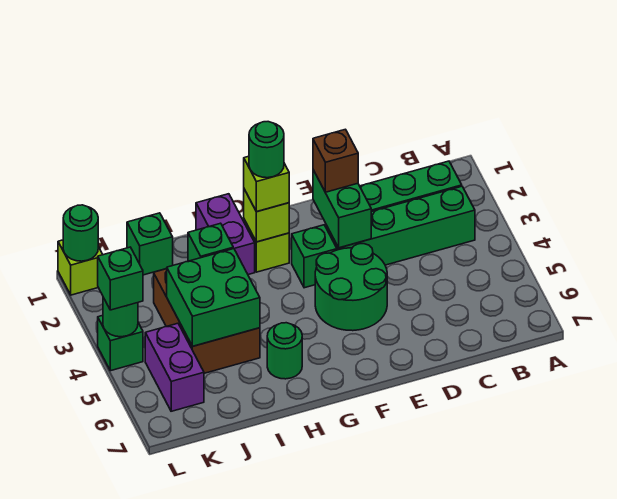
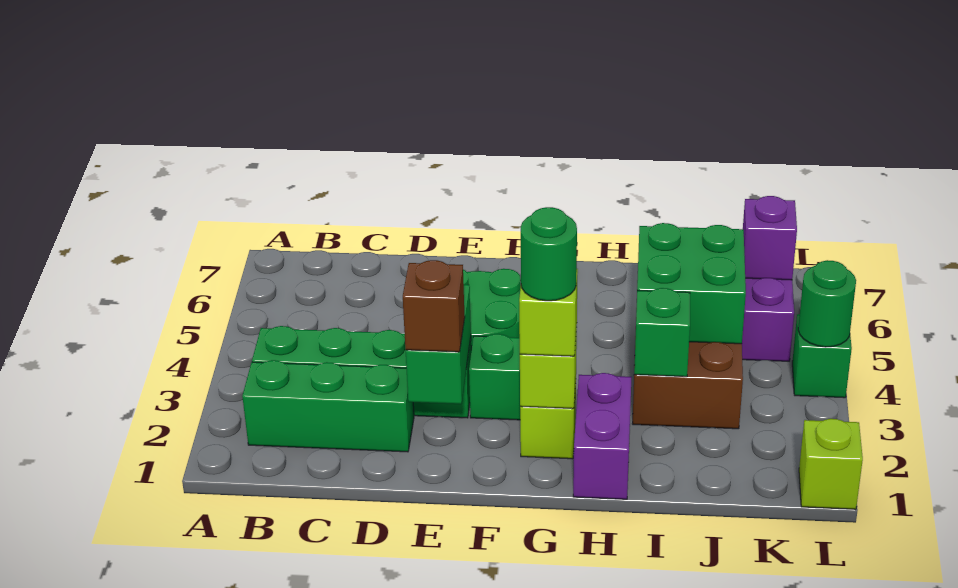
green round brick H6 level 1 -> none
green brick J1 level 1 -> none
none -> purple brick K6 level 2
green round brick L1 level 2 -> none
green brick L4 level 3 -> none

